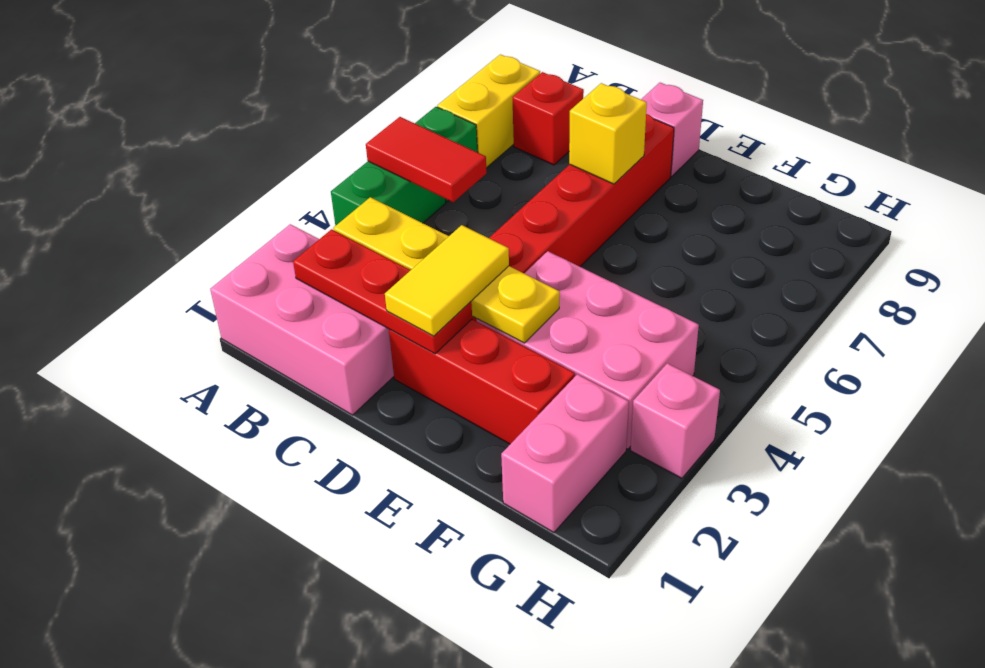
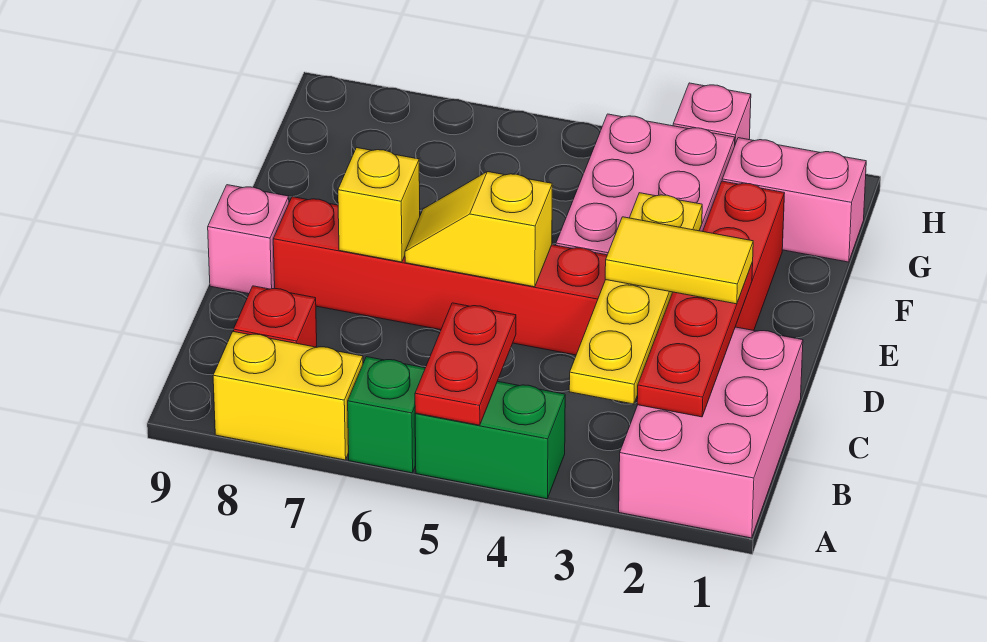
red tile A5:B5 level 2 -> red plate A5:B5 level 2
none -> yellow slope D5:D6 level 2 top 5

